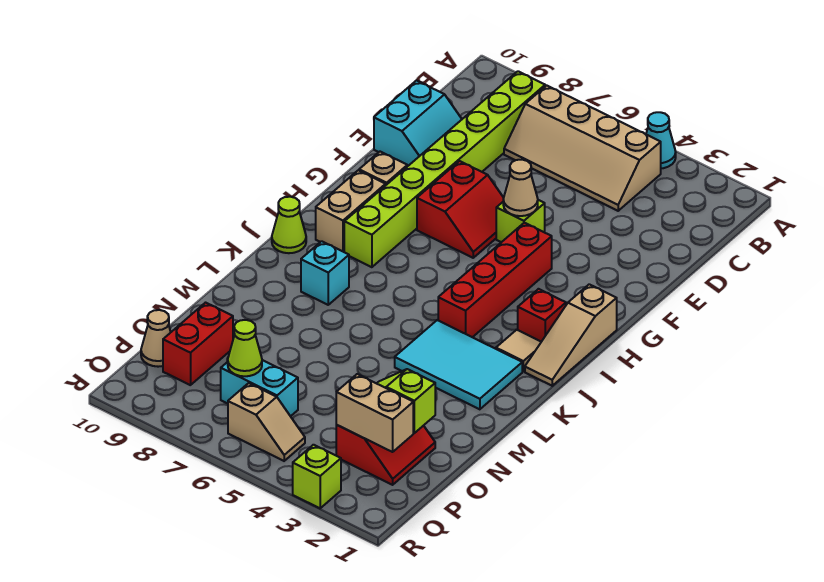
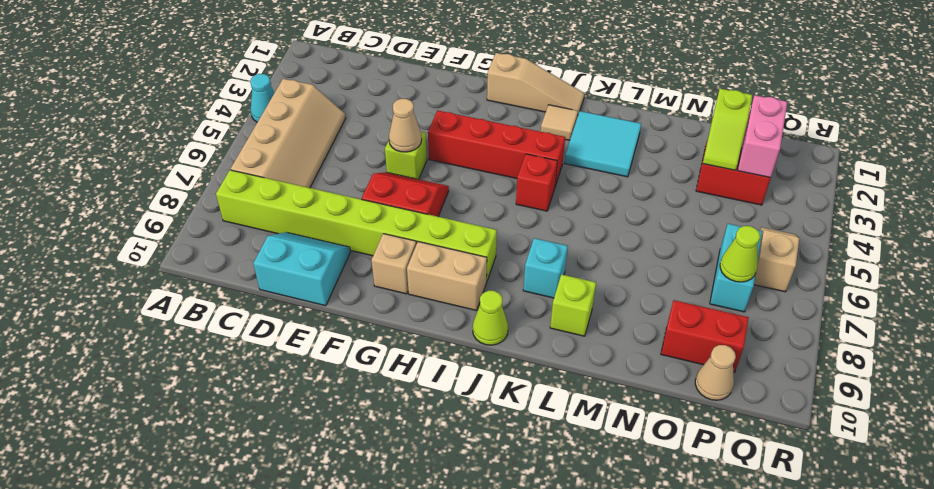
red brick I2 level 1 -> red brick J5 level 1
cyan tile K2:L4 level 1 -> cyan tile K2:L3 level 1
tan brick P2:P3 level 2 -> pink brick P2:P3 level 2
lime brick R3 level 1 -> lime brick L9 level 1

